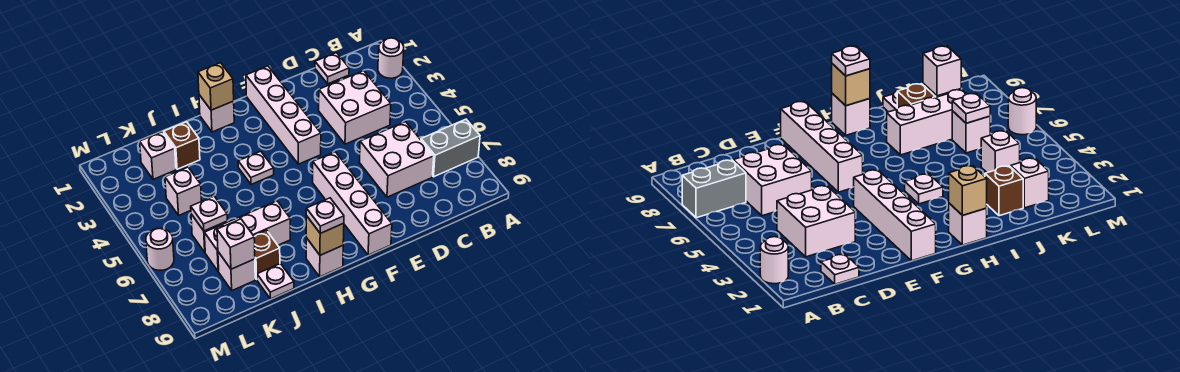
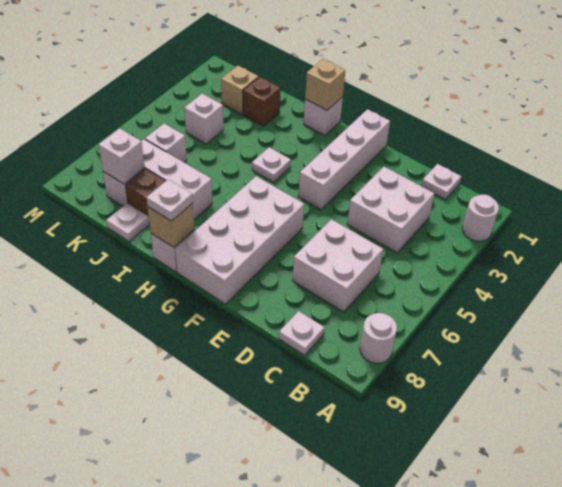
grey brick A7:B7 level 1 -> none
white brick F6:F9 level 1 -> white brick F6:G9 level 1
white brick K2 level 1 -> tan brick K2 level 1
white plate K6 level 2 -> white plate C9 level 1
white round brick M6 level 1 -> white round brick A8 level 1

